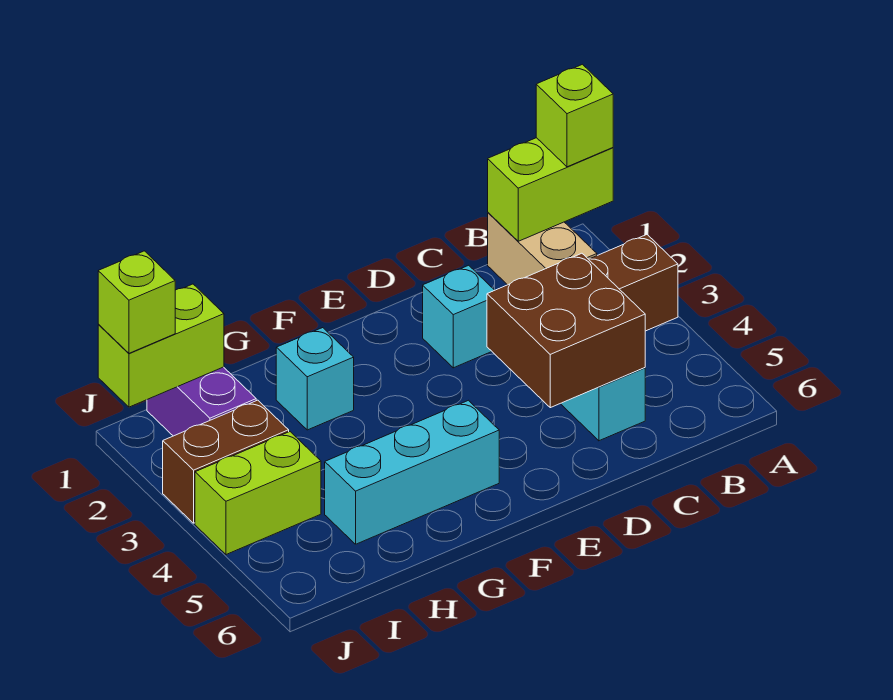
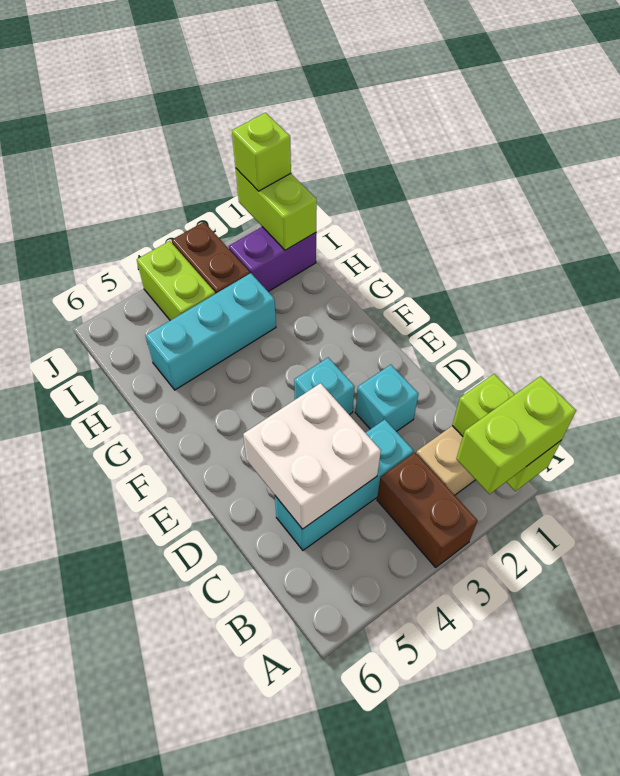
lime brick A1 level 3 -> lime brick A1:A2 level 3
brown brick C4:D5 level 2 -> white brick C4:D5 level 2
cyan brick F5:H5 level 1 -> cyan brick H3:H5 level 1
cyan brick G2 level 1 -> cyan brick E3 level 1

